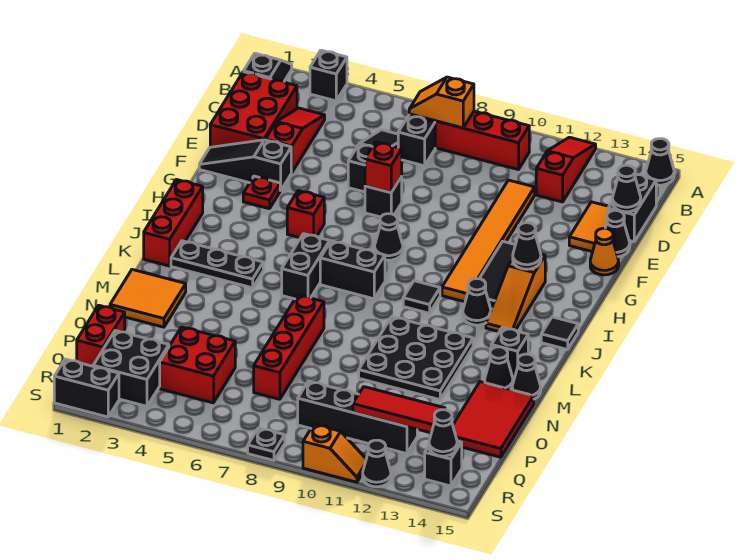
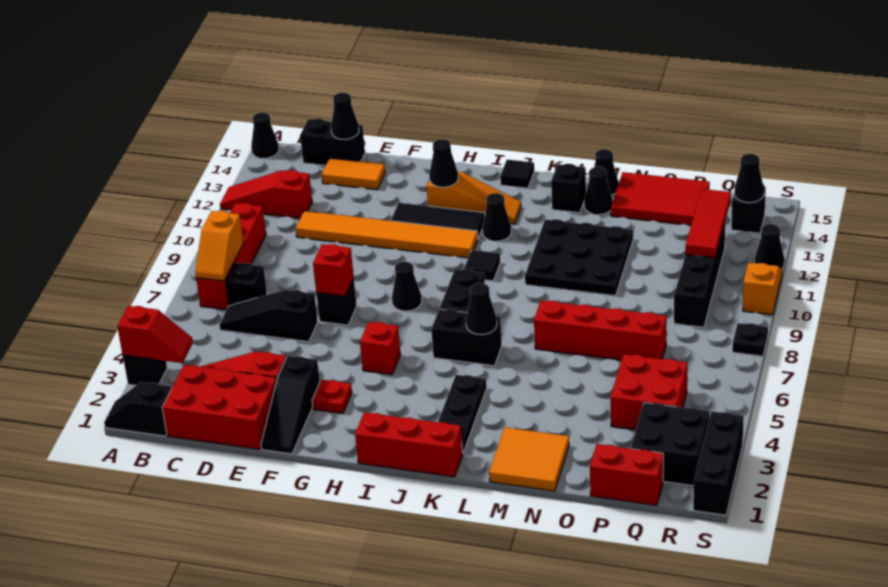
none -> red slope A3:B3 level 2 top A
black cone E15 level 1 -> black cone K6 level 2
orange cone F15 level 1 -> none
black brick S1:S2 level 1 -> black brick S1:S3 level 1

